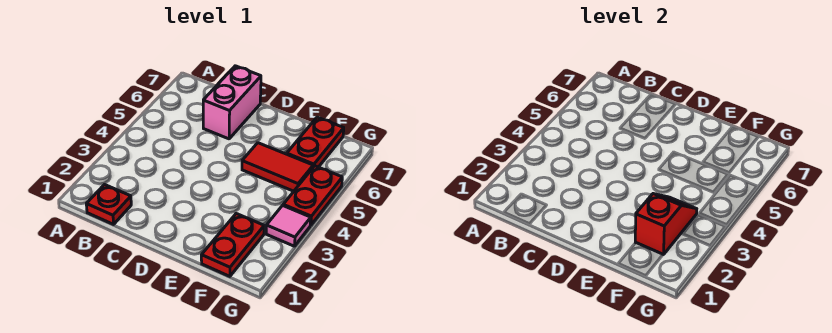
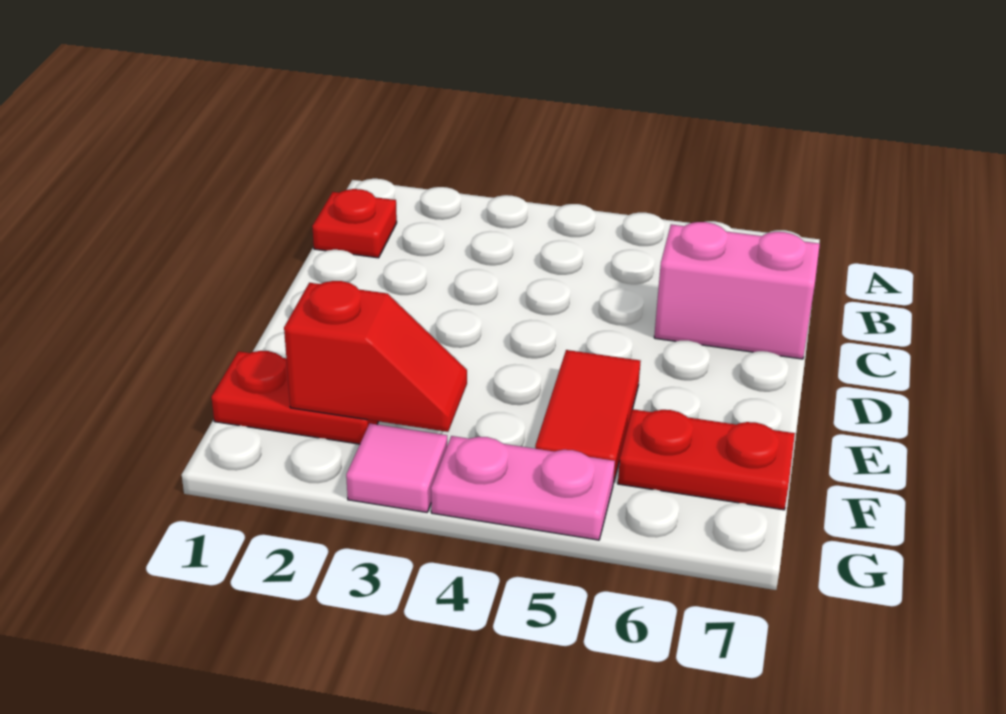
red plate G4:G5 level 1 -> pink plate G4:G5 level 1

